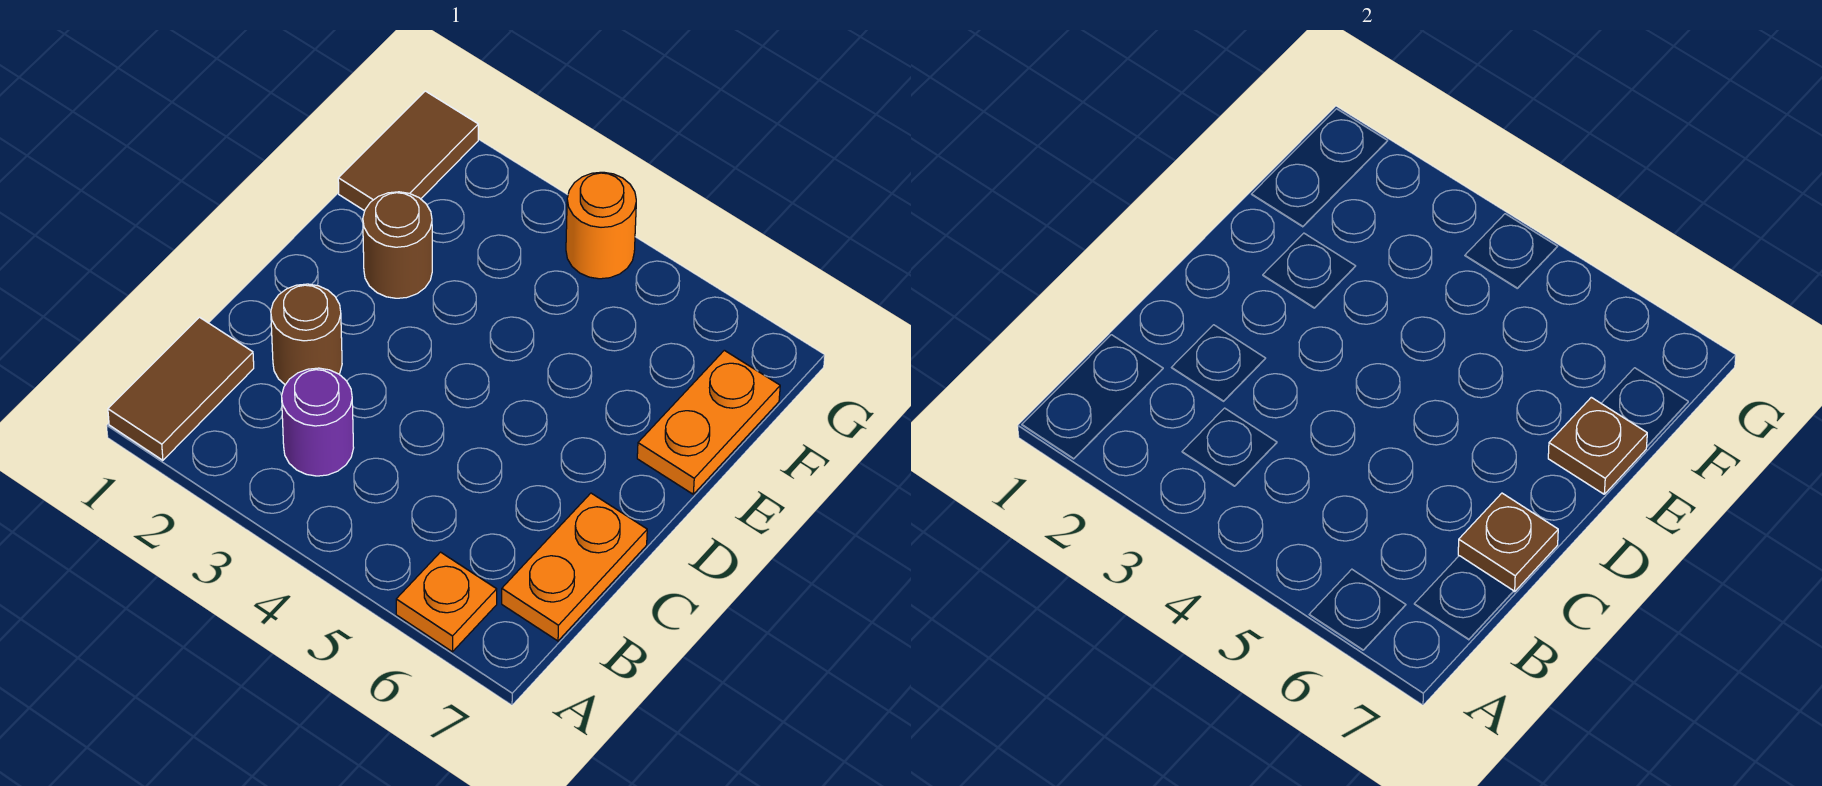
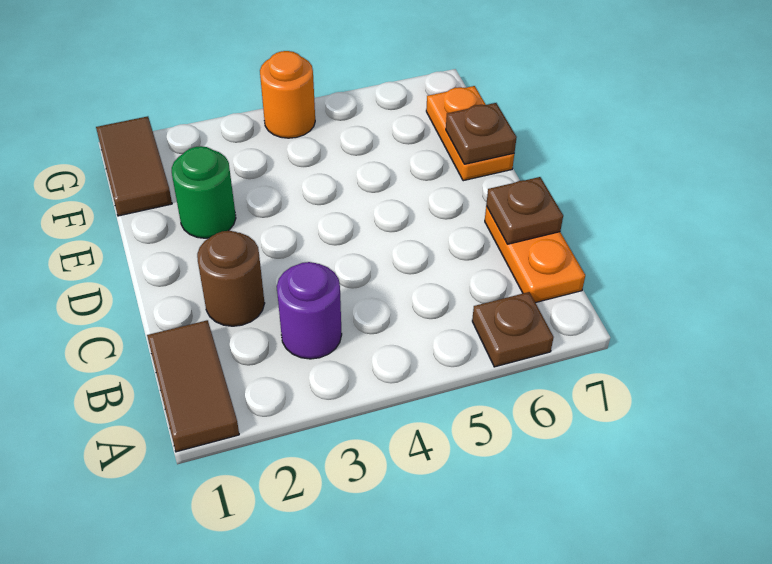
orange plate A6 level 1 -> brown plate A6 level 1
brown round brick E2 level 1 -> green round brick E2 level 1

